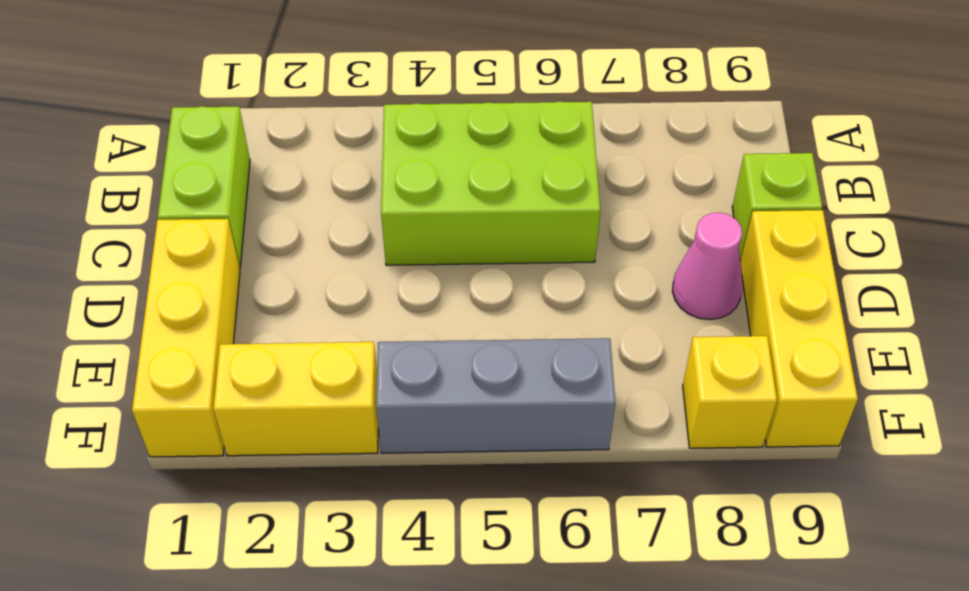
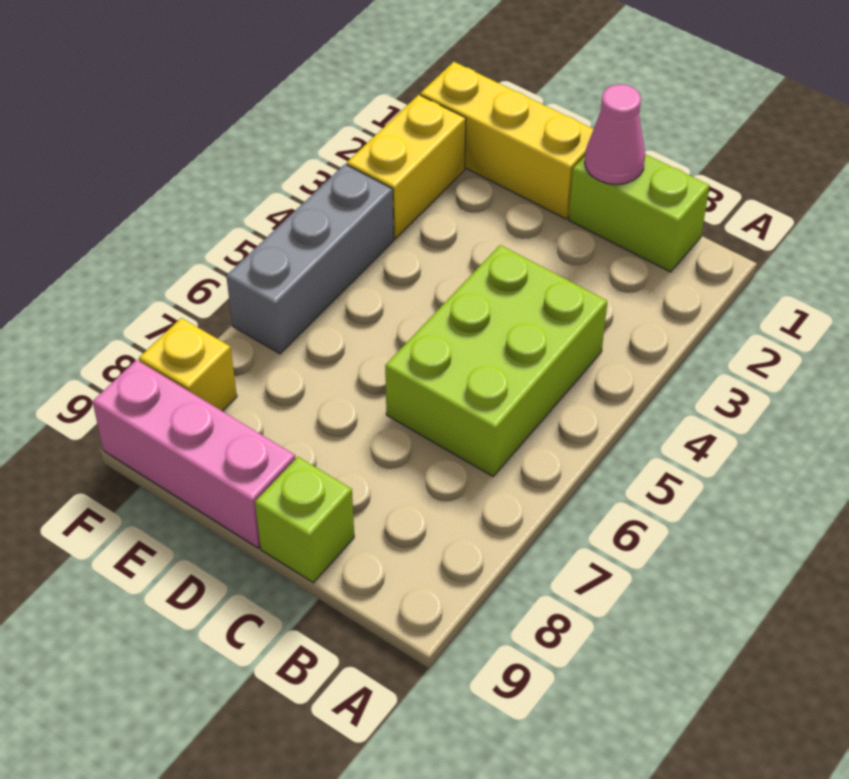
pink cone D8 level 1 -> pink cone C1 level 2
yellow brick D9:F9 level 1 -> pink brick D9:F9 level 1

